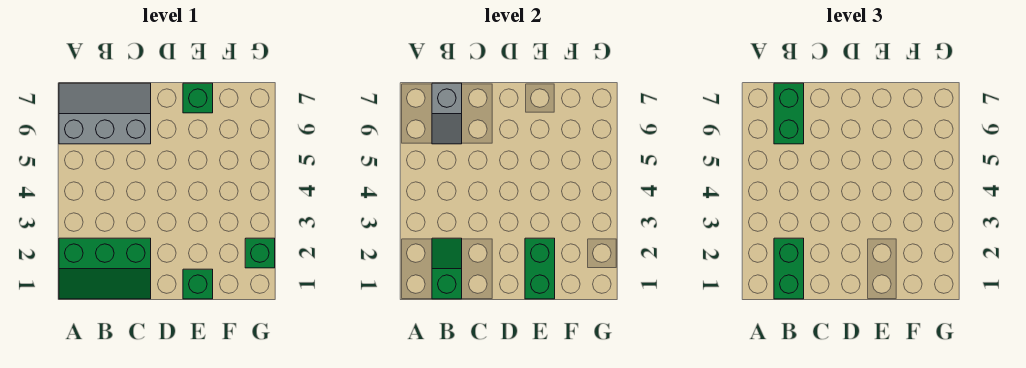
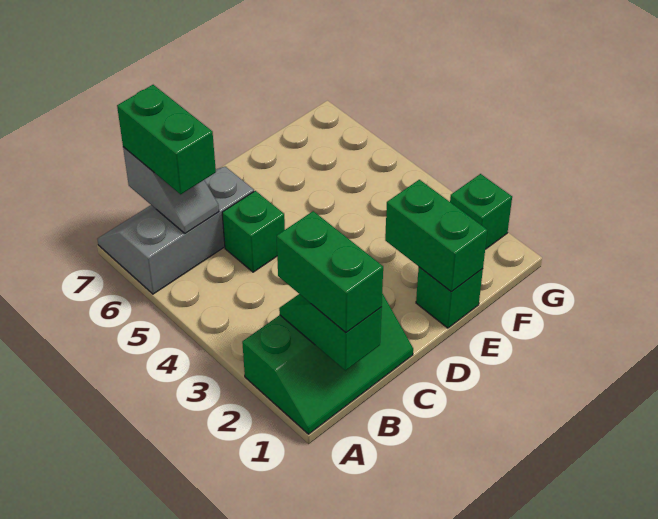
green brick E7 level 1 -> green brick C5 level 1

